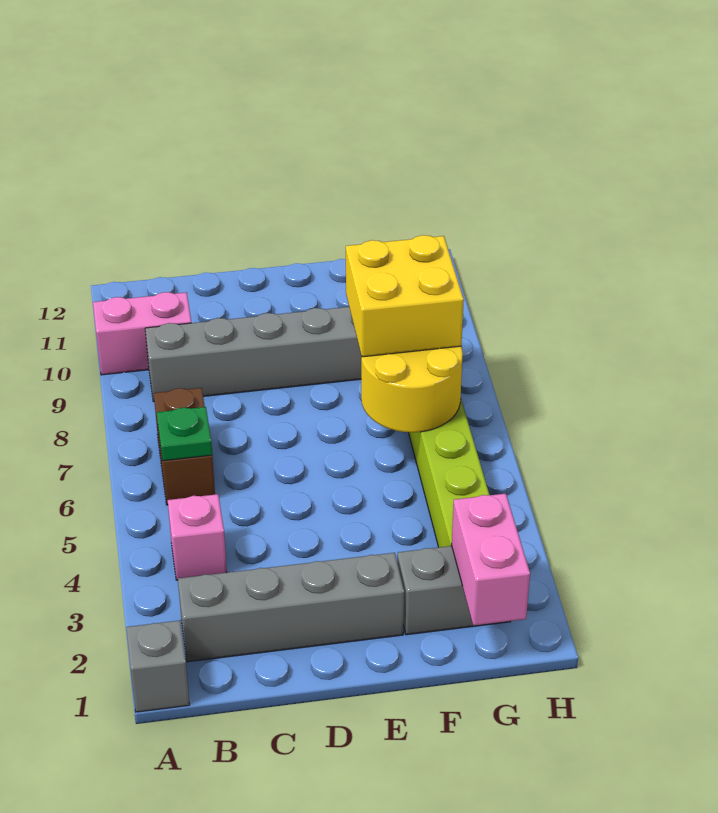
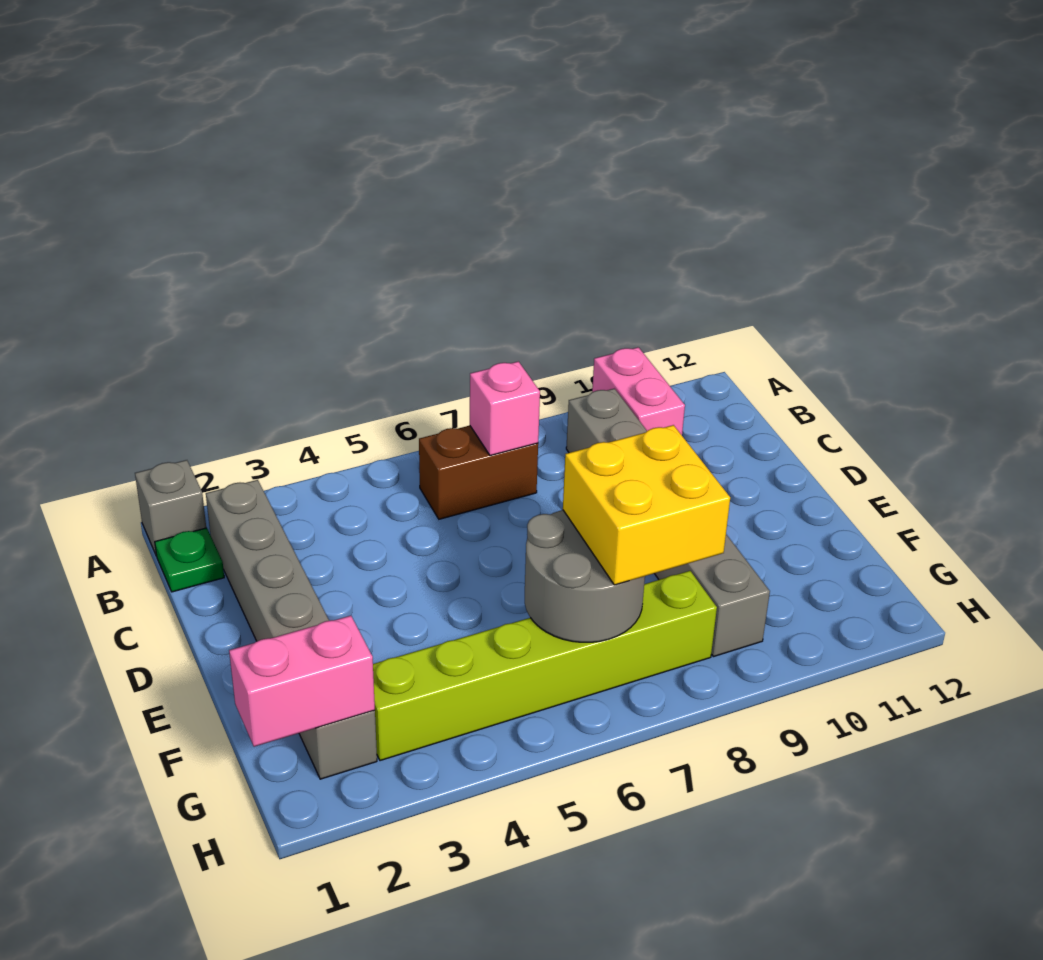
pink brick B4 level 1 -> pink brick B7 level 2
green plate B6 level 2 -> green plate B1 level 1
yellow round brick F6:G7 level 2 -> grey round brick F6:G7 level 2

